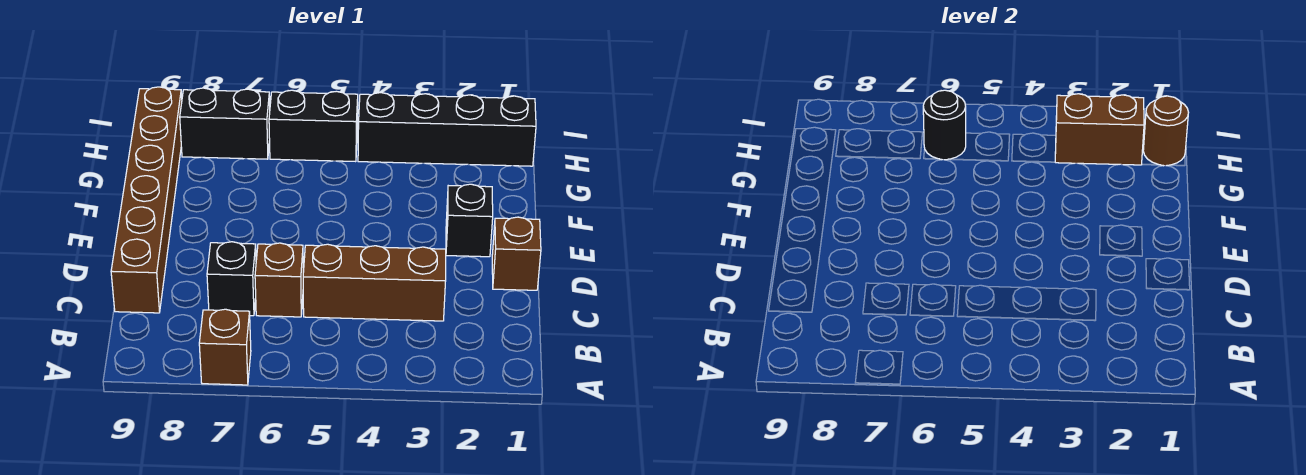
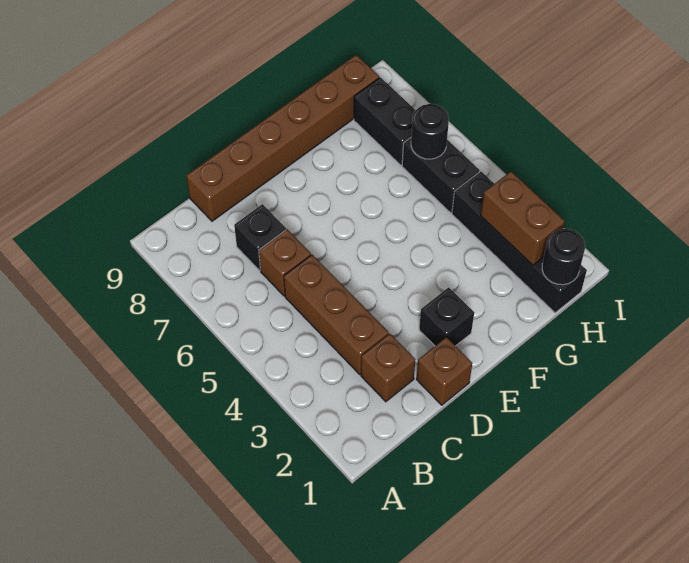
brown brick A7 level 1 -> brown brick C2 level 1
brown round brick H1 level 2 -> black round brick H1 level 2

